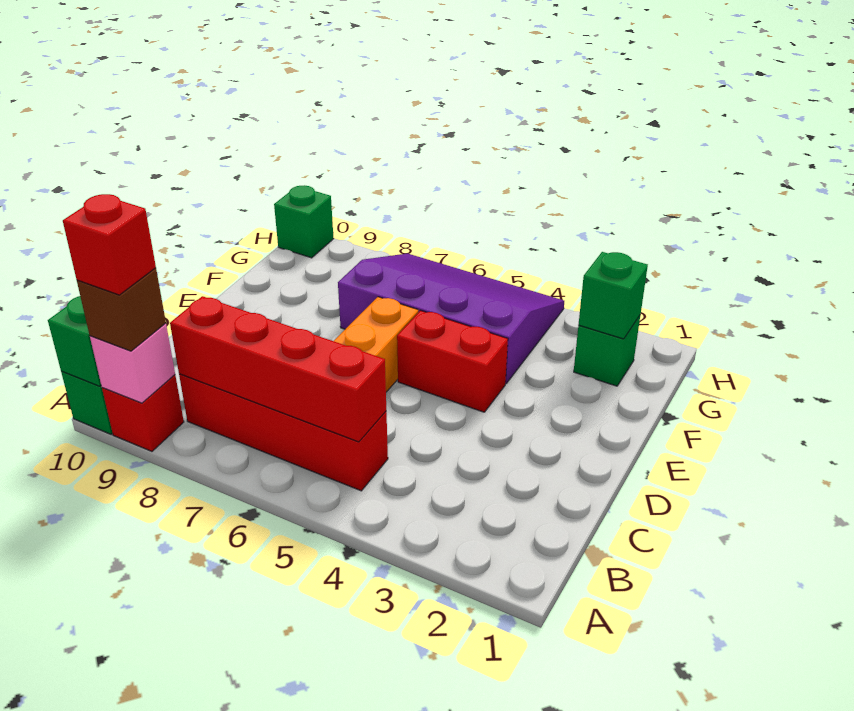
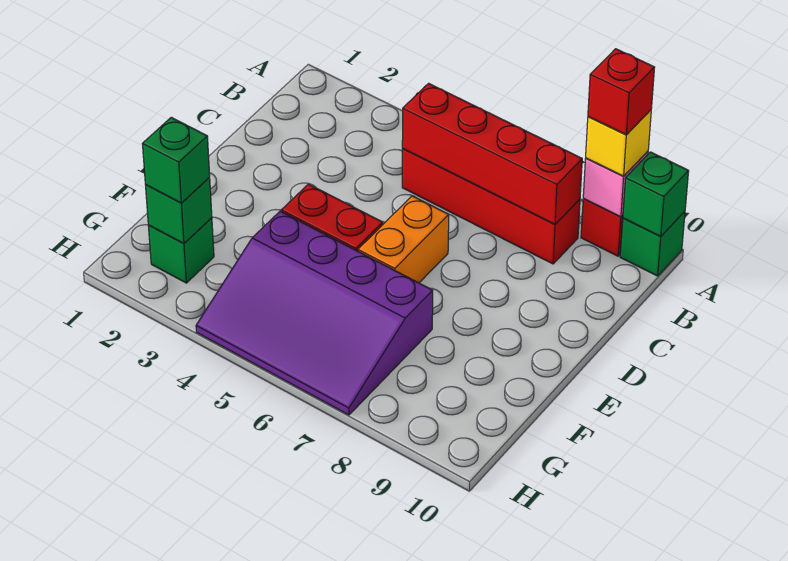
brown brick A9 level 3 -> yellow brick A9 level 3
green brick H10 level 1 -> green brick G2 level 3

